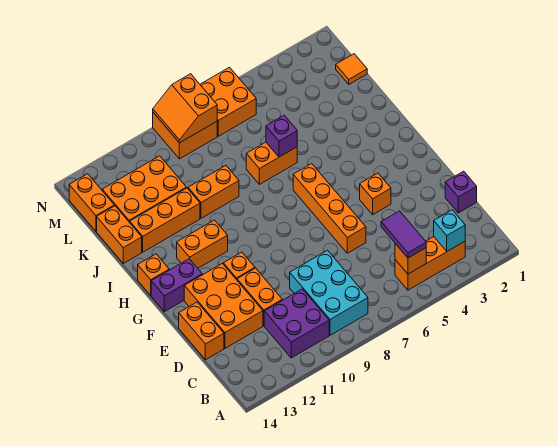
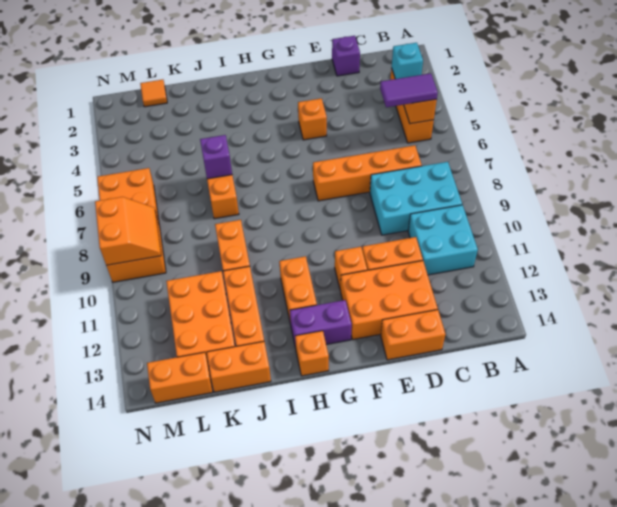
purple brick B10:C11 level 1 -> cyan brick B10:C11 level 1
orange brick E6:H6 level 1 -> orange brick C7:F7 level 1
purple brick G13:G14 level 1 -> purple brick G13:H13 level 1
orange slope M8:N9 level 2 top 8 -> orange slope M8:N9 level 2 top N

